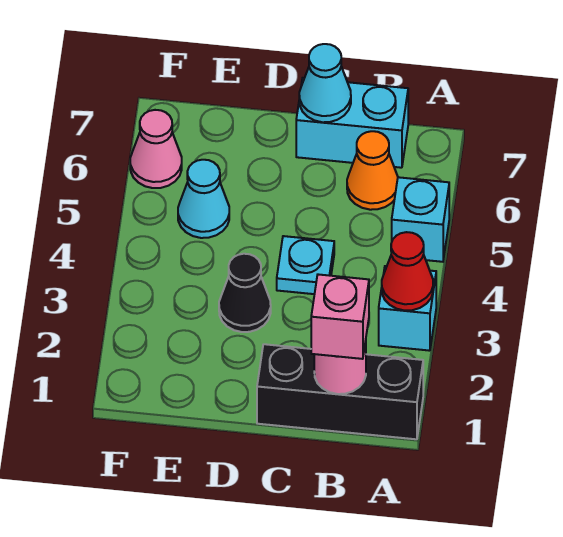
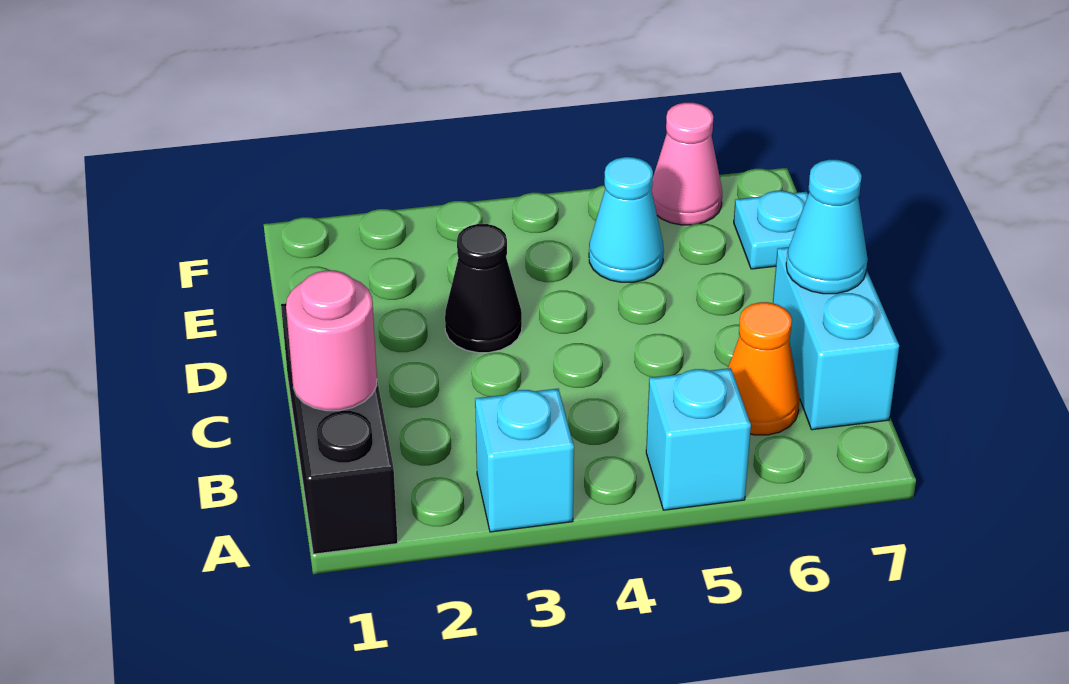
red cone A3 level 2 -> none
pink brick B1 level 3 -> none
cyan plate C4 level 1 -> cyan plate E7 level 1

